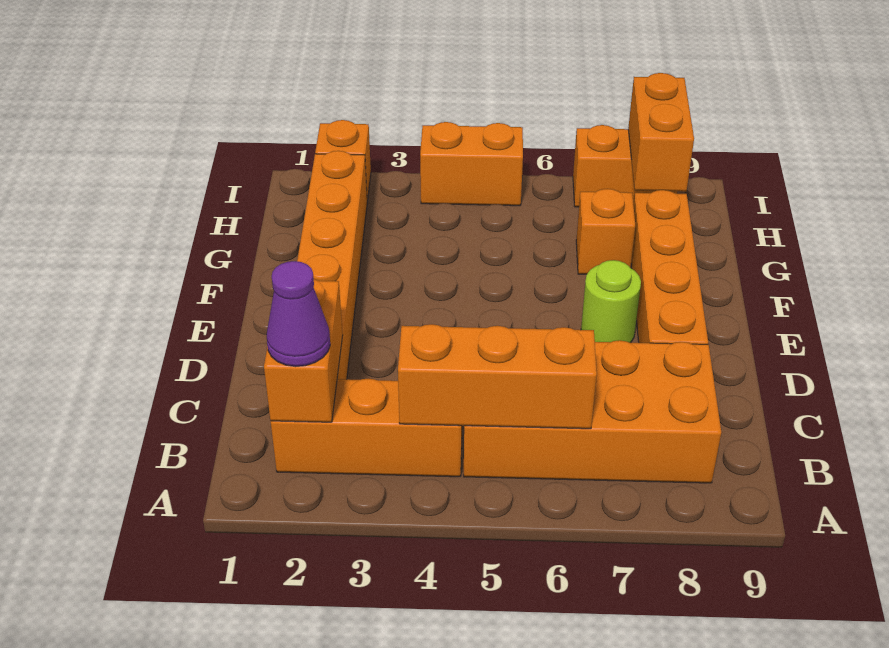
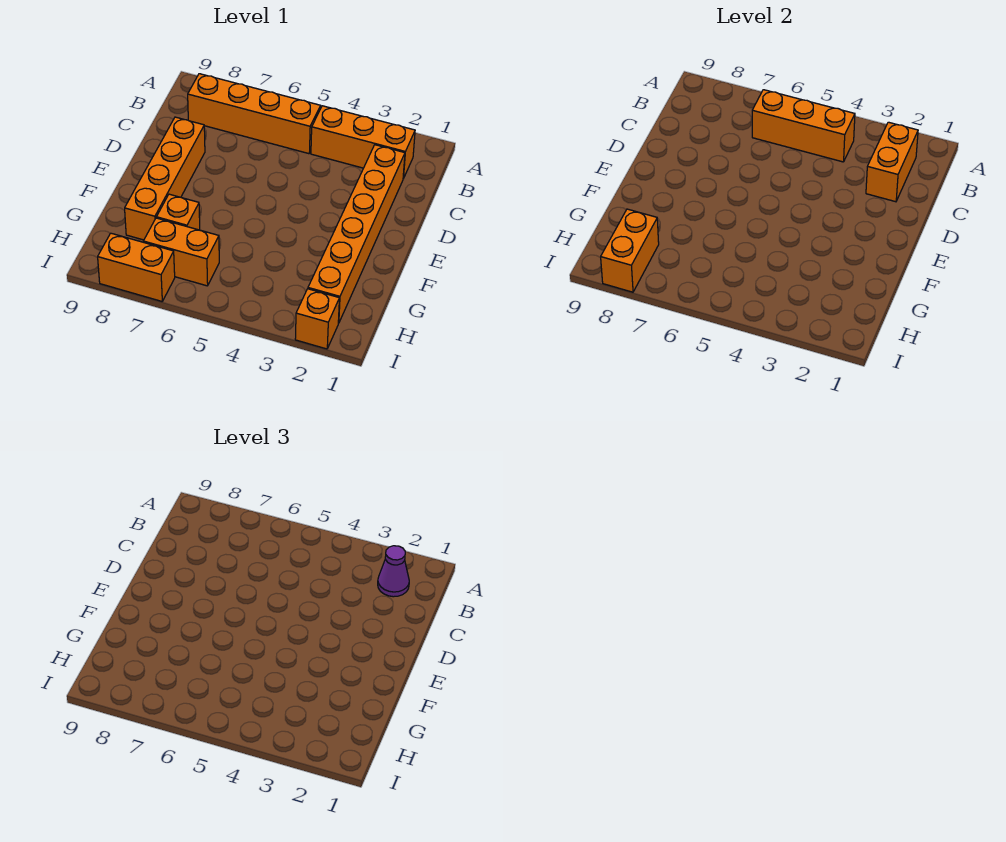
orange brick B5:C8 level 1 -> orange brick B5:B8 level 1
lime round brick E7 level 1 -> none
orange brick I4:I5 level 1 -> orange brick H6:H7 level 1

